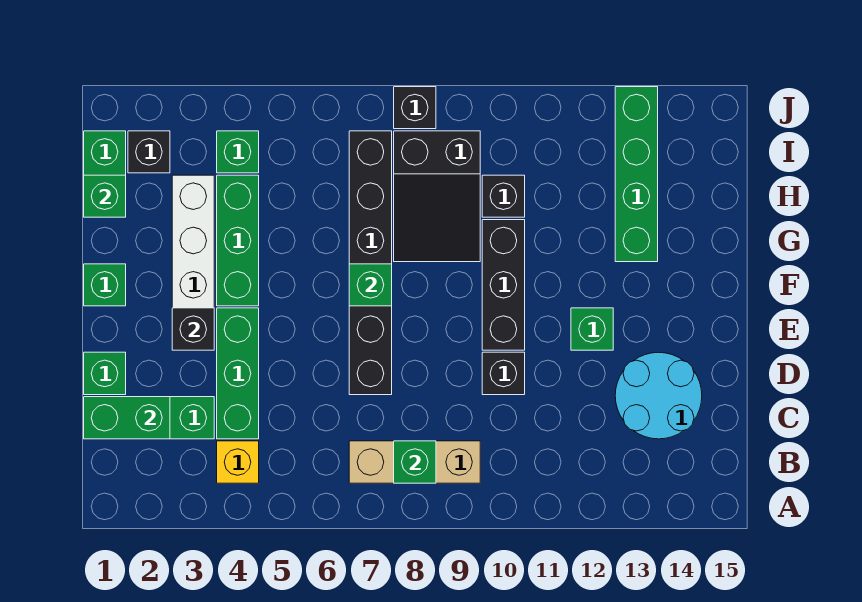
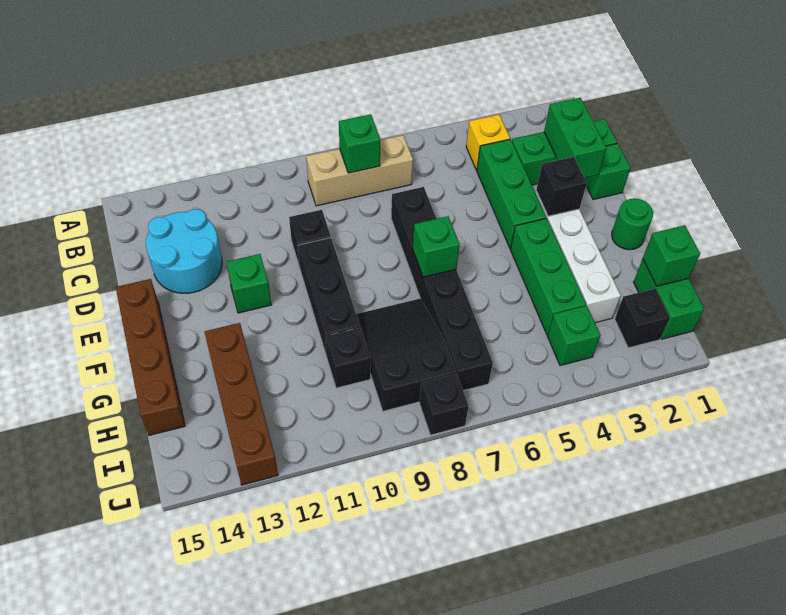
green brick C1:C2 level 2 -> green brick C2:D2 level 2
none -> brown brick E15:H15 level 1
green brick F1 level 1 -> green round brick F1 level 1
green brick G13:J13 level 1 -> brown brick G13:J13 level 1

